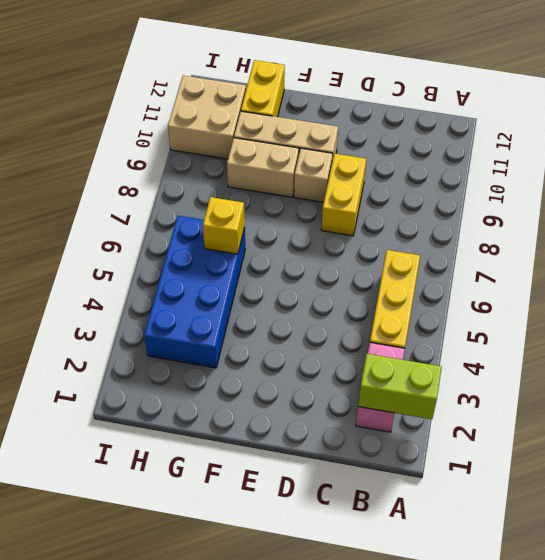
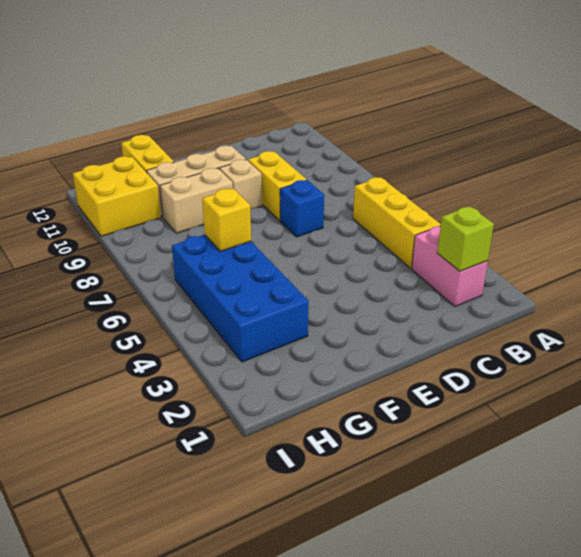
lime brick A2:B2 level 2 -> lime brick B2 level 2
none -> blue brick D7 level 1
tan brick H10:I11 level 1 -> yellow brick H10:I11 level 1

